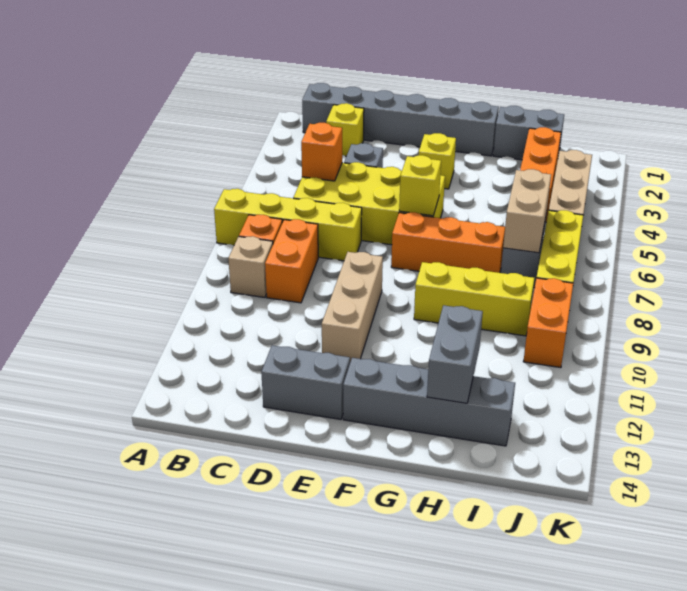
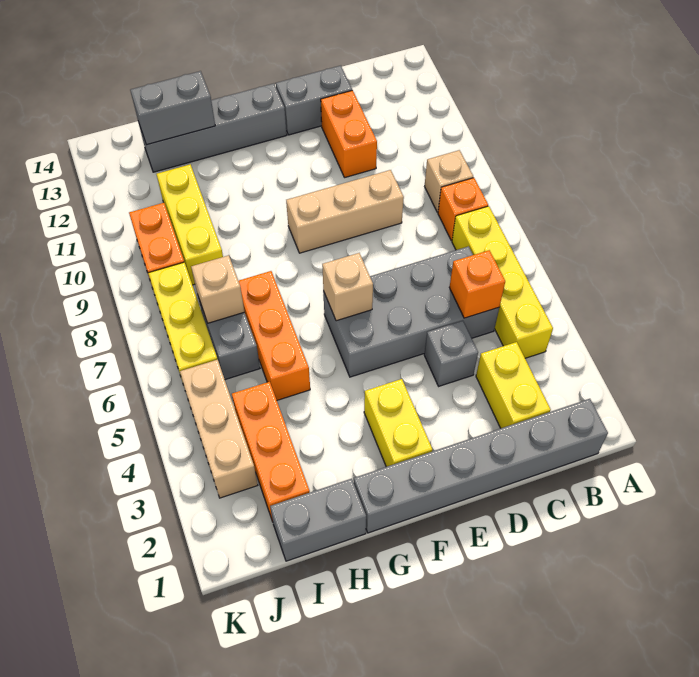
yellow brick A7:D7 level 1 -> yellow brick B4:B7 level 1
yellow brick C2 level 1 -> yellow brick C2:C3 level 1
yellow brick C5:F6 level 1 -> grey brick C5:F6 level 1
orange brick C8:C9 level 1 -> orange brick D11:D12 level 1
tan brick E9:E11 level 1 -> tan brick D9:F9 level 1
yellow brick F3 level 1 -> yellow brick F2:F3 level 1
yellow brick F6 level 2 -> tan brick F6 level 2
orange brick F7:H7 level 1 -> orange brick H5:H7 level 1
yellow brick G9:I9 level 1 -> yellow brick I9:I11 level 1
grey brick H12:H13 level 2 -> grey brick H13:I13 level 2
tan brick I6:I7 level 2 -> tan brick I7 level 2

